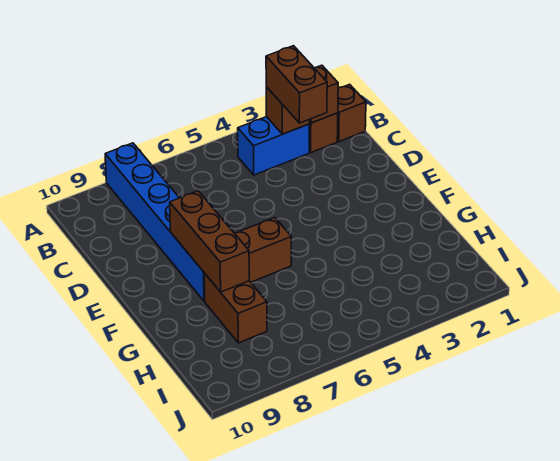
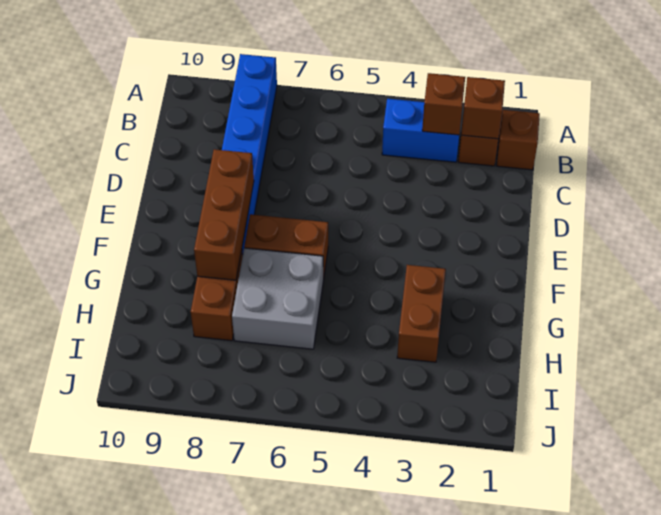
brown brick B3:C3 level 3 -> brown brick G3:H3 level 1
none -> grey brick G6:H7 level 1

